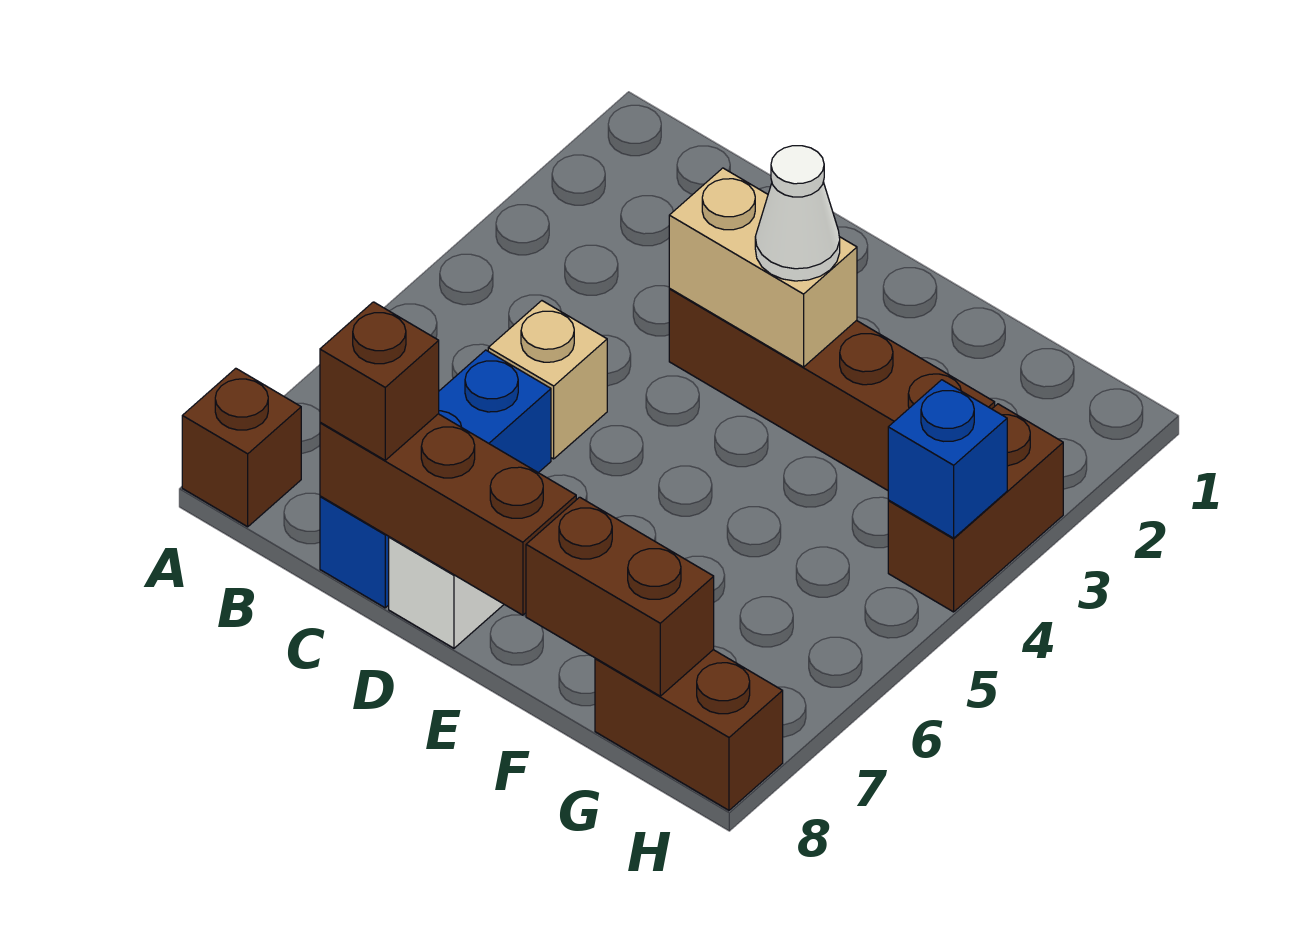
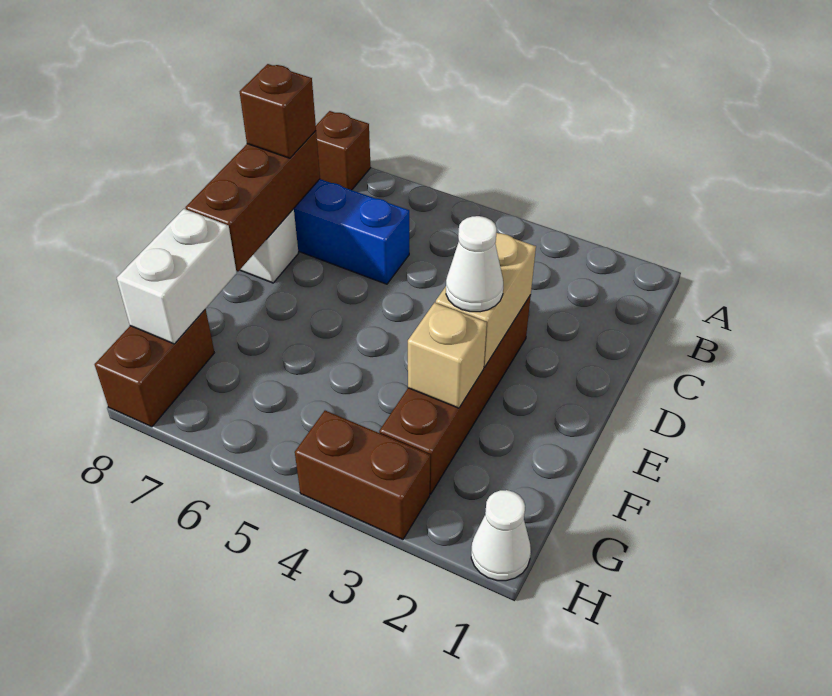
tan brick C5 level 1 -> tan brick F3 level 2
brown brick F8:G8 level 2 -> white brick F8:G8 level 2
none -> white cone H1 level 1
blue brick H4 level 2 -> none

